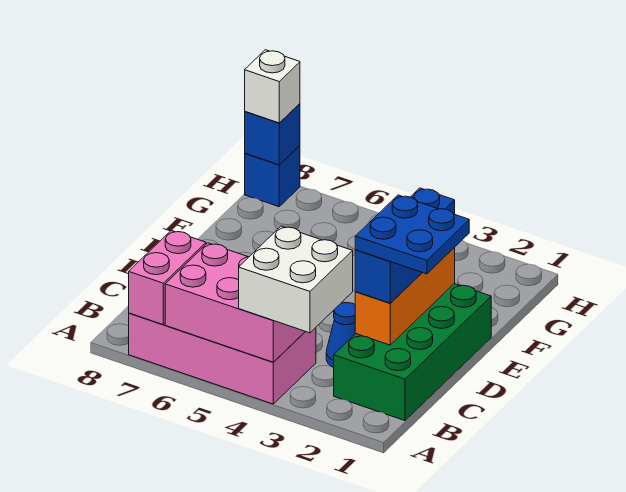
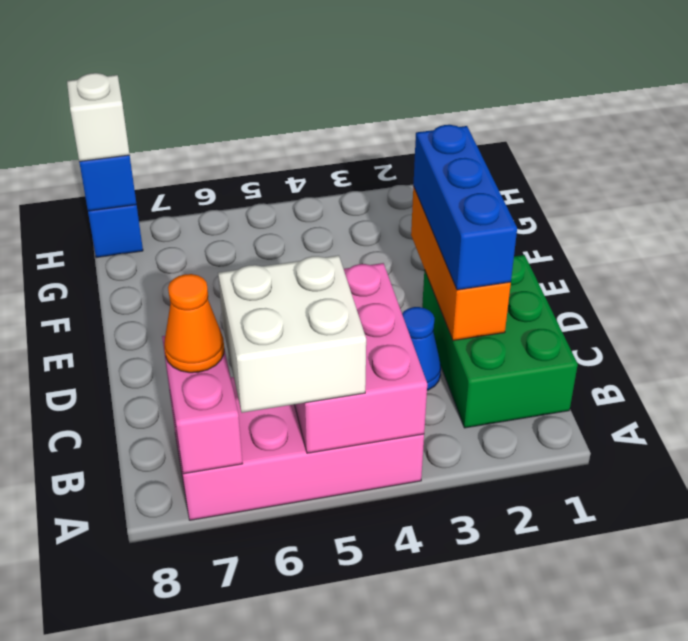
white brick A3:B4 level 3 -> white brick A5:B6 level 3
pink brick A4:B6 level 2 -> pink brick A4:C5 level 2
green brick B1:E2 level 1 -> green brick B1:D2 level 1
none -> orange cone B7 level 3
blue plate C1:D2 level 4 -> none

